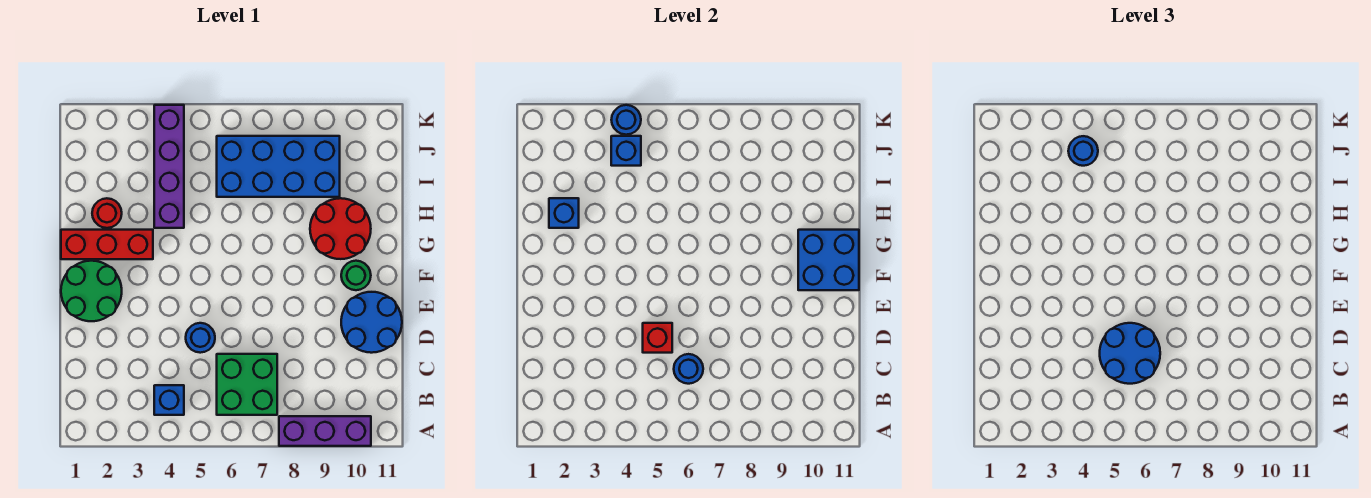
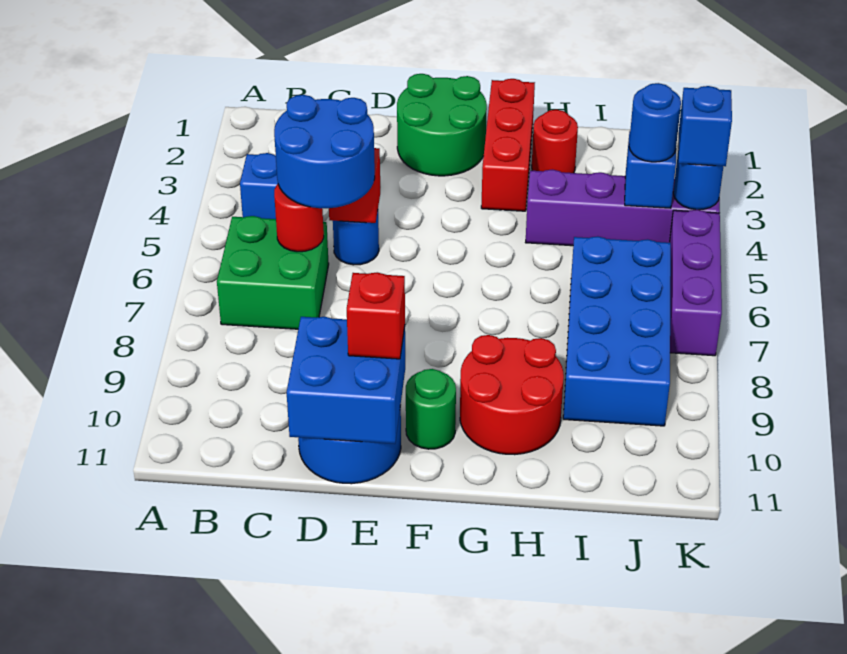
purple brick A8:A10 level 1 -> purple brick K5:K7 level 1
blue round brick C6 level 2 -> red round brick C6 level 2
none -> red brick E10 level 3
blue brick F10:G11 level 2 -> blue brick D10:E11 level 2
blue brick H2 level 2 -> blue brick K4 level 3

